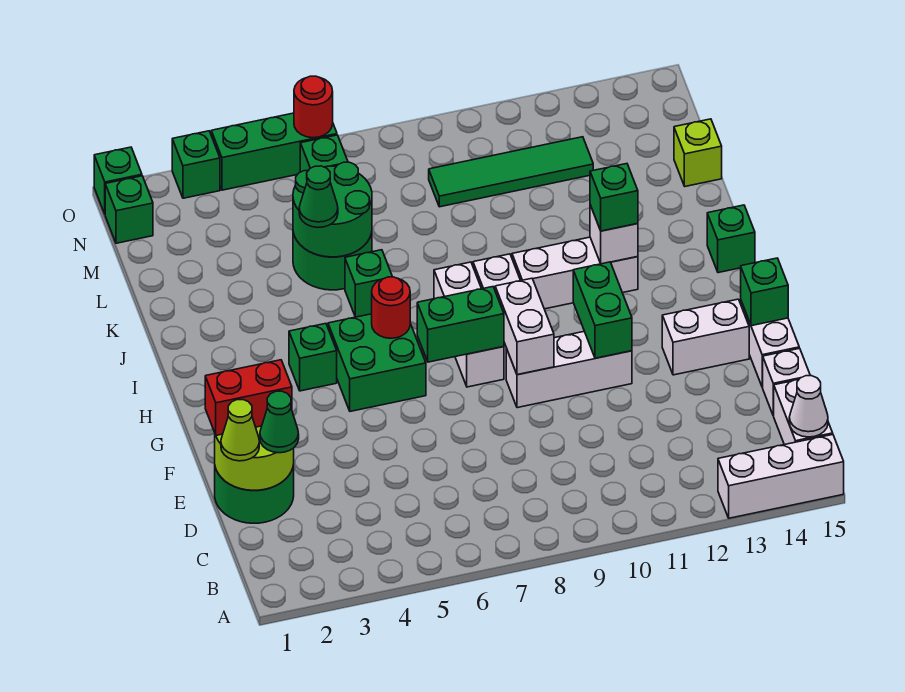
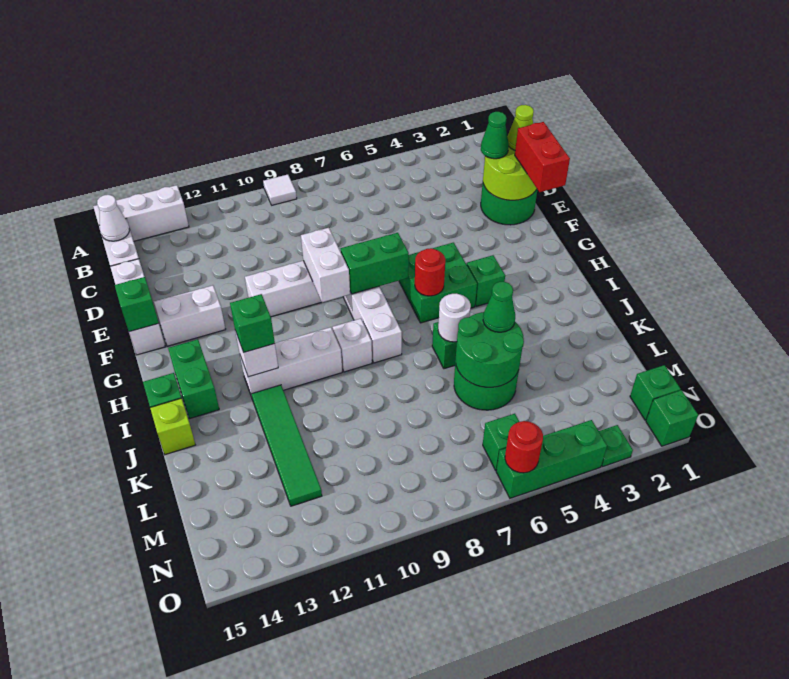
none -> white tile A9 level 1
red brick E1:E2 level 3 -> red brick E1:F1 level 3
green brick F11:G11 level 2 -> green brick H14:I14 level 1
none -> white round brick J6 level 2
lime brick L15 level 1 -> lime brick J15 level 1
green tile M9:M12 level 1 -> green tile J12:M12 level 1
green brick O3 level 1 -> green plate O3 level 1

